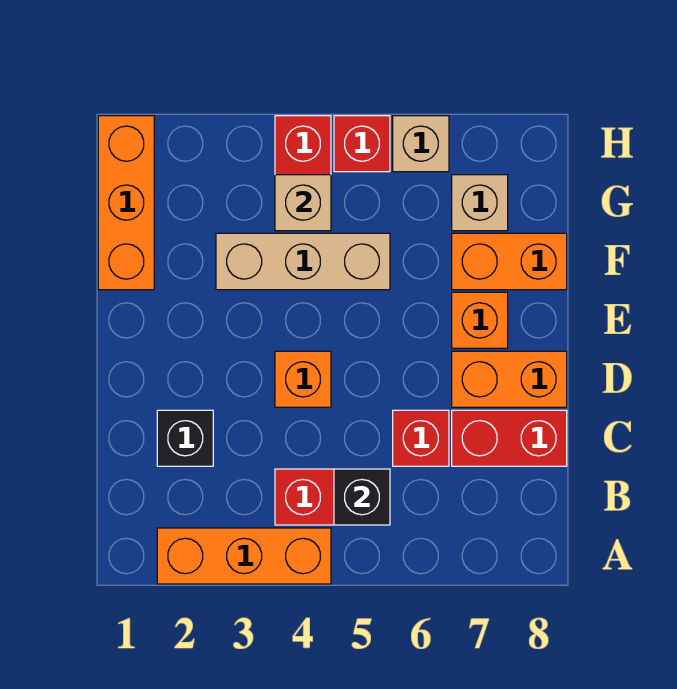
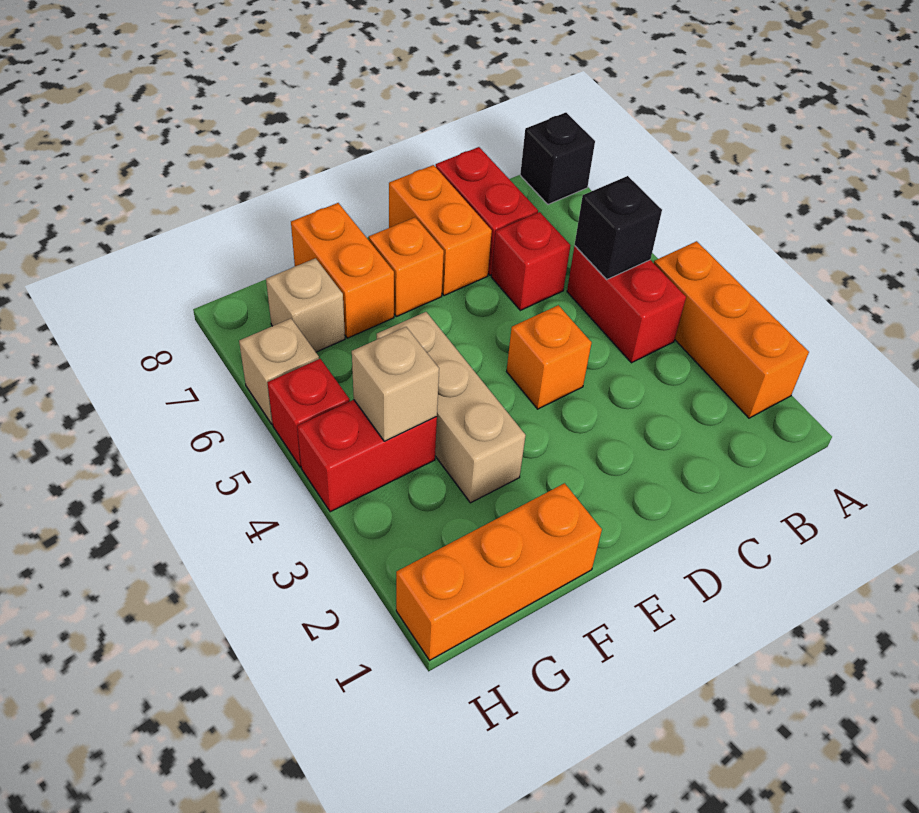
black brick C2 level 1 -> black brick A8 level 1

